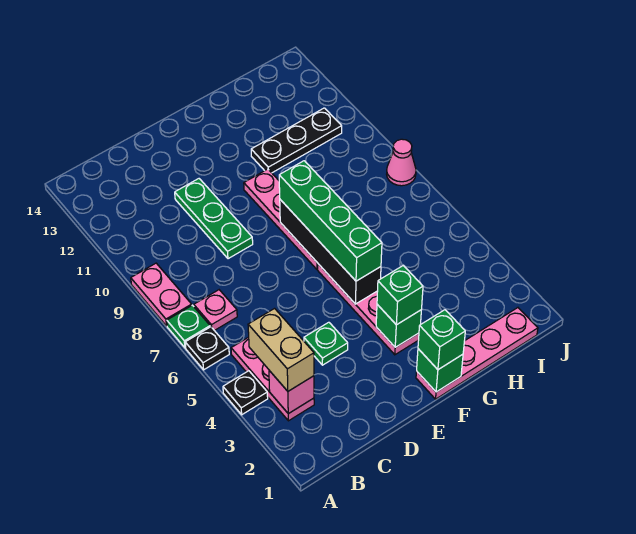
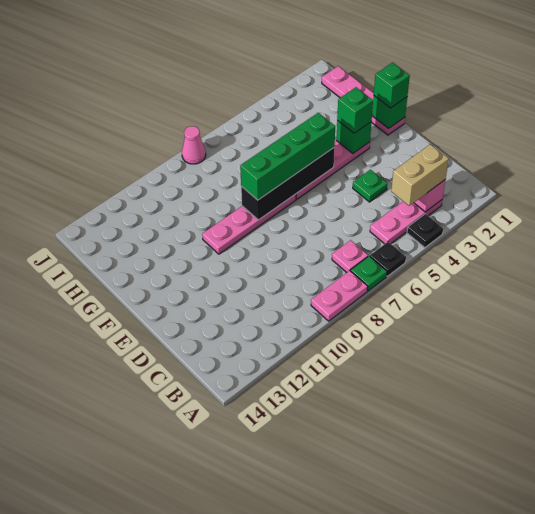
green plate D9:D11 level 1 -> none
black plate G11:I11 level 1 -> none

